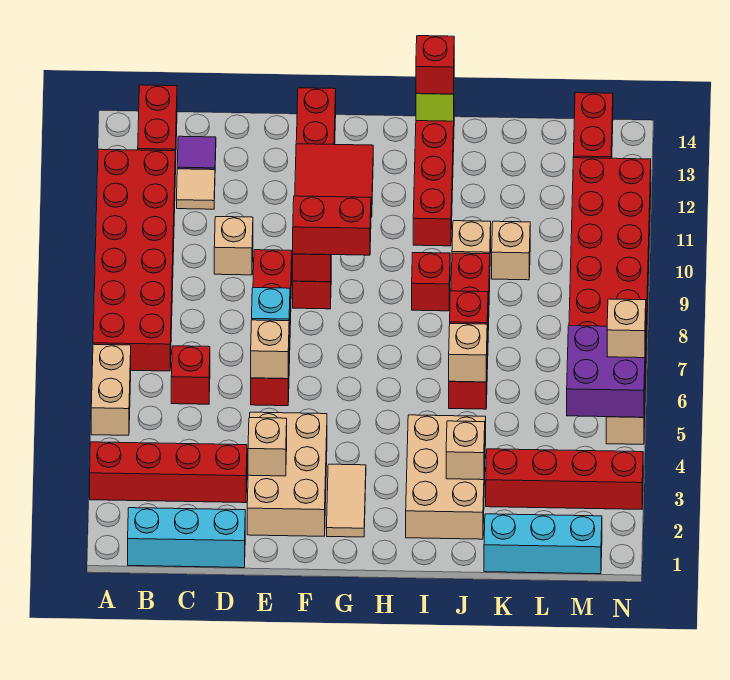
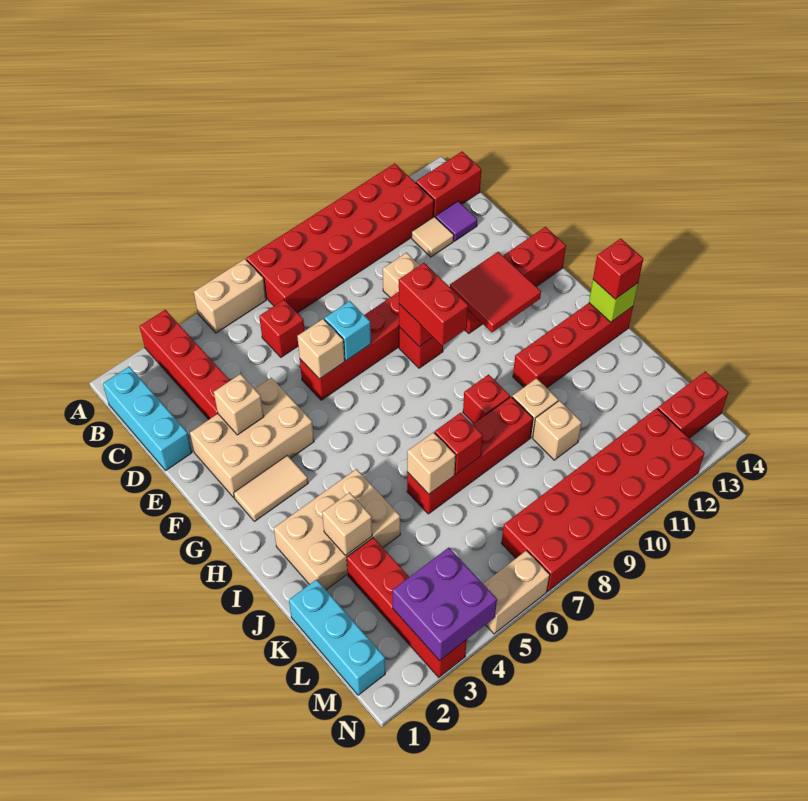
purple brick M5:N6 level 2 -> purple brick M3:N4 level 2
tan brick N6 level 3 -> none

